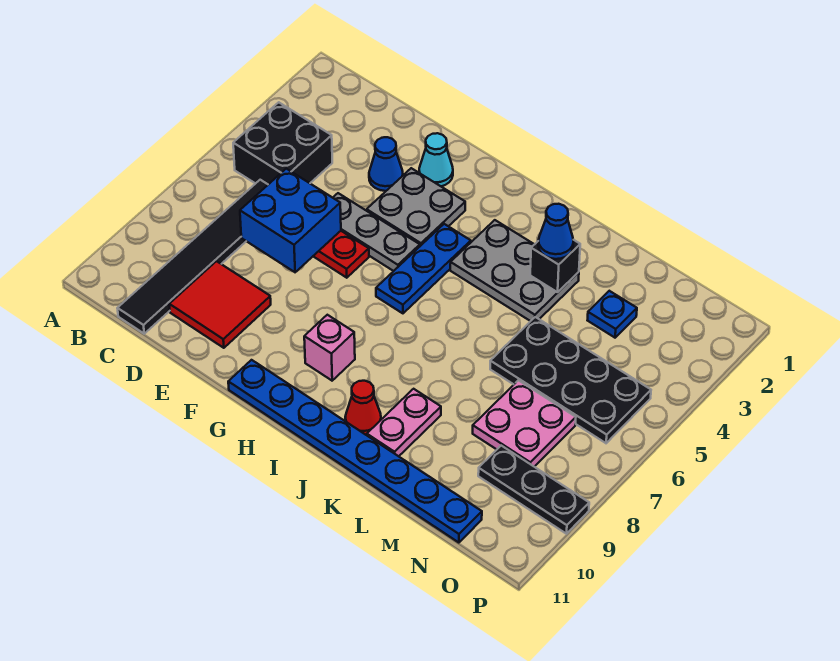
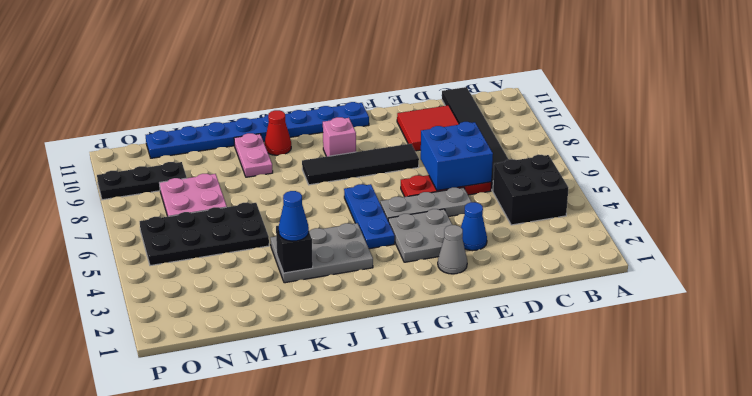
cyan cone F2 level 1 -> grey cone F2 level 1
none -> black tile F8:I8 level 1
blue plate M3 level 1 -> none

